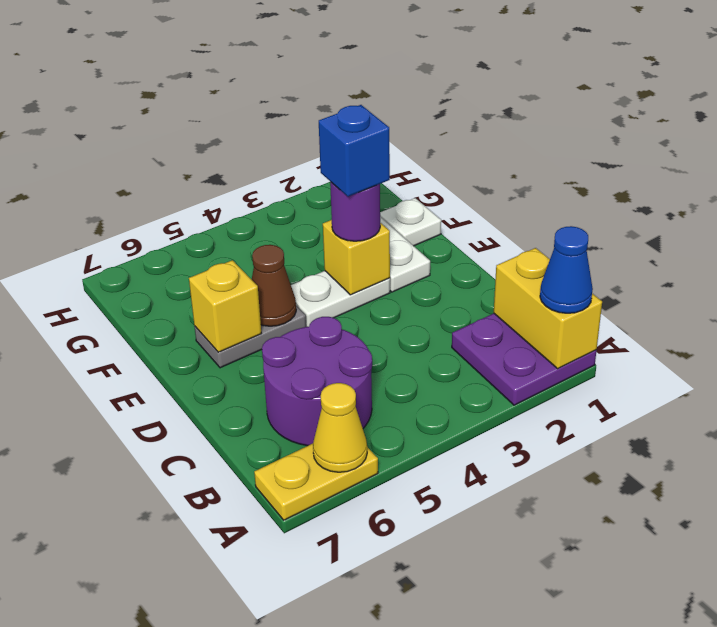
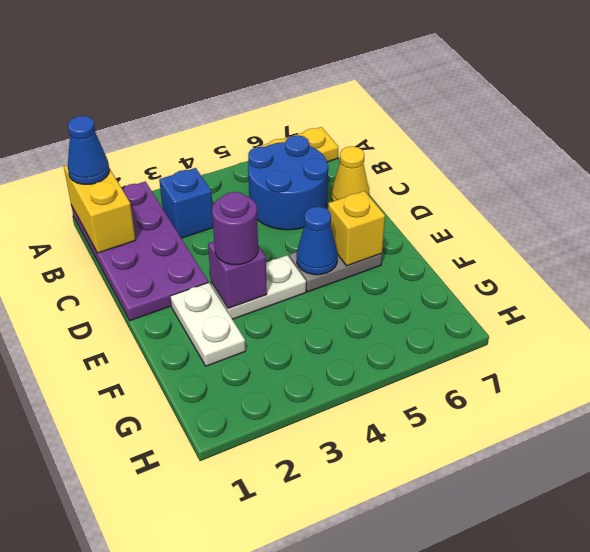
purple plate A1:B2 level 1 -> purple plate A1:D2 level 1
yellow cone A6 level 2 -> yellow cone C7 level 1
purple round brick B5:C6 level 1 -> blue round brick B5:C6 level 1
yellow brick E3 level 2 -> purple brick E3 level 2
blue brick E3 level 4 -> blue brick B3 level 1
brown cone E5 level 2 -> blue cone E5 level 2
white plate F1 level 1 -> none

